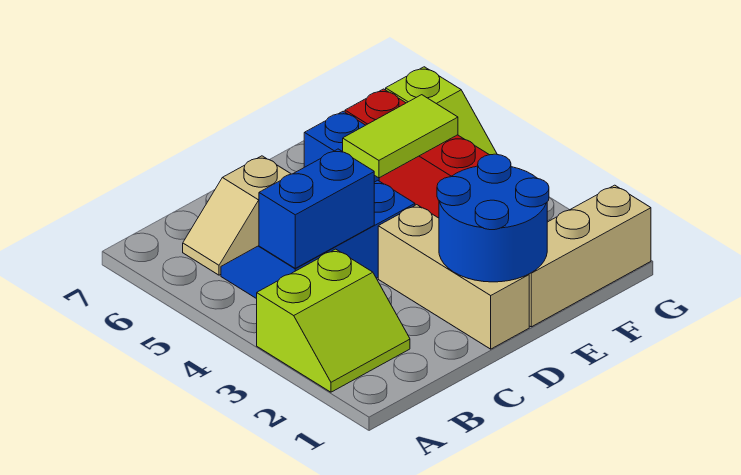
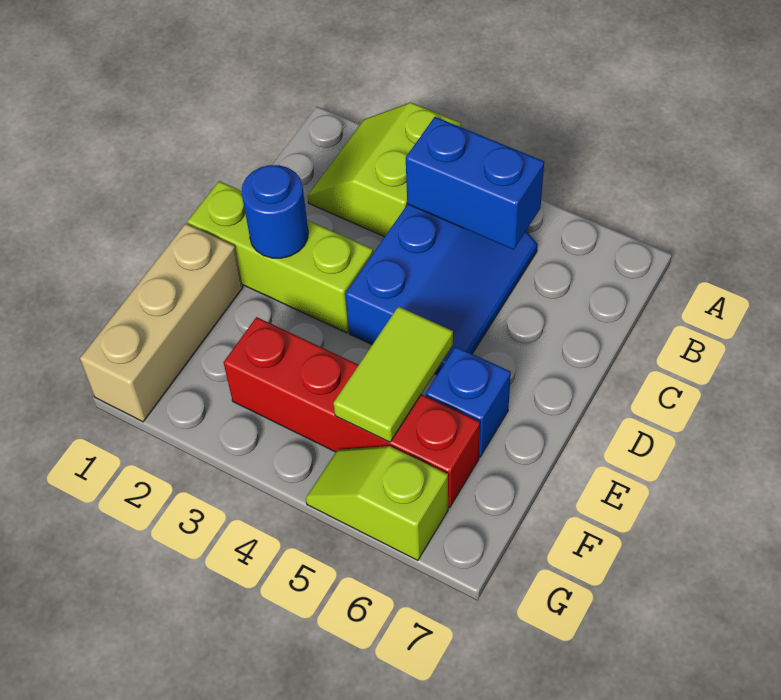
blue brick B4:C4 level 2 -> blue brick B4:B5 level 2
tan slope B6:C6 level 1 top C -> none
tan brick D1:D3 level 1 -> lime brick D1:D3 level 1
blue round brick D1:E2 level 2 -> blue round brick D2 level 2

